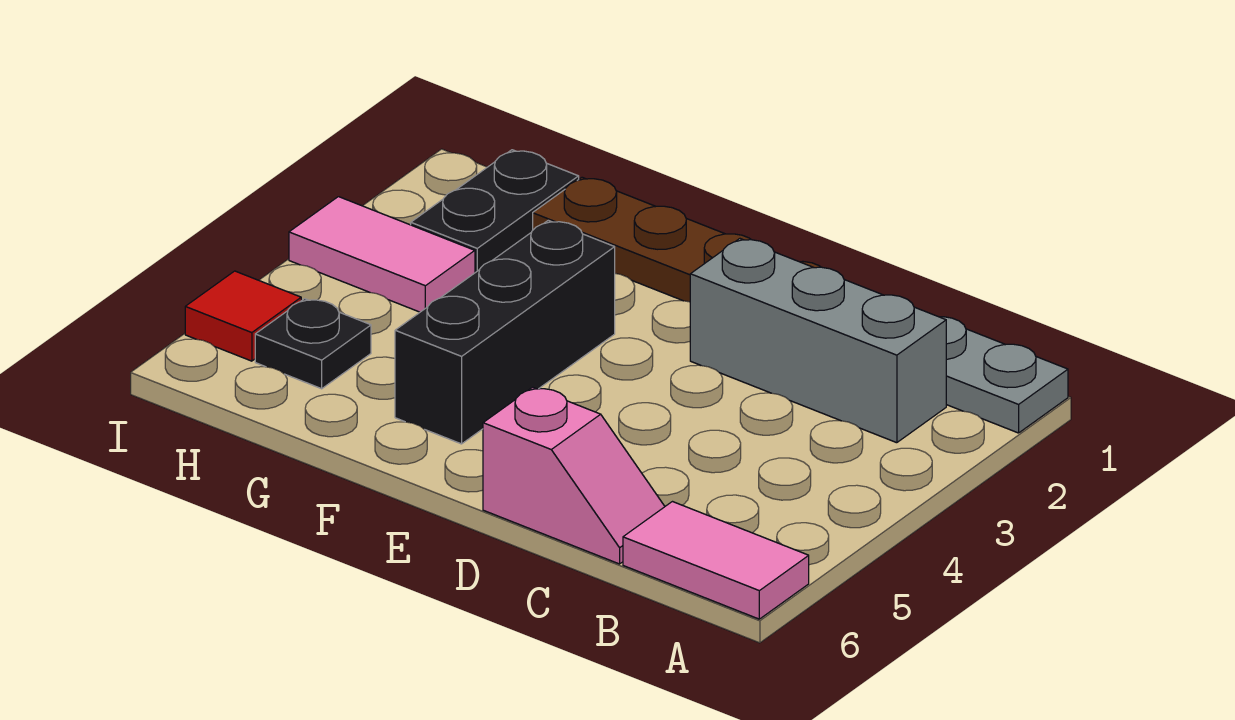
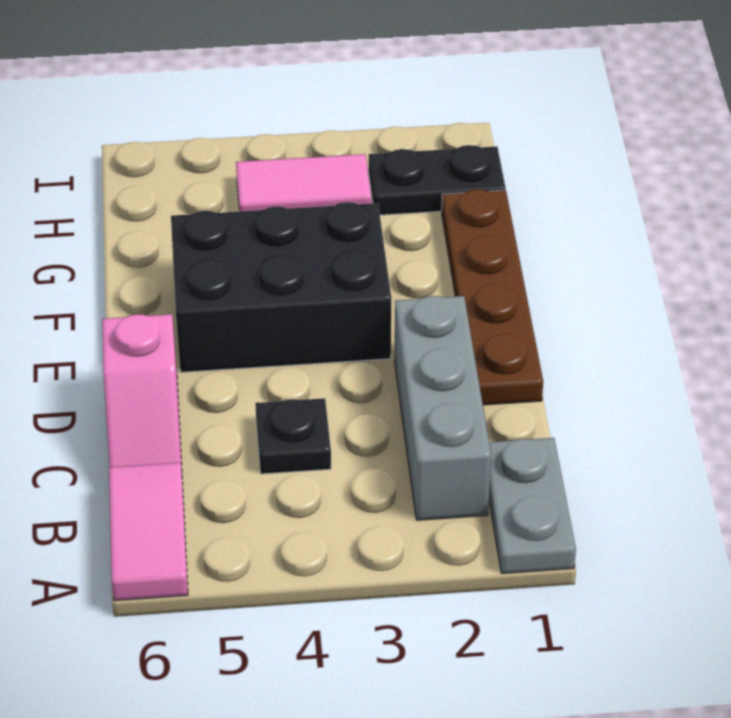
black brick F3:F5 level 1 -> black brick E3:F5 level 1
pink tile H3:I3 level 1 -> pink tile H3:H4 level 1
black plate H5 level 1 -> black plate C4 level 1
red tile I5 level 1 -> none

